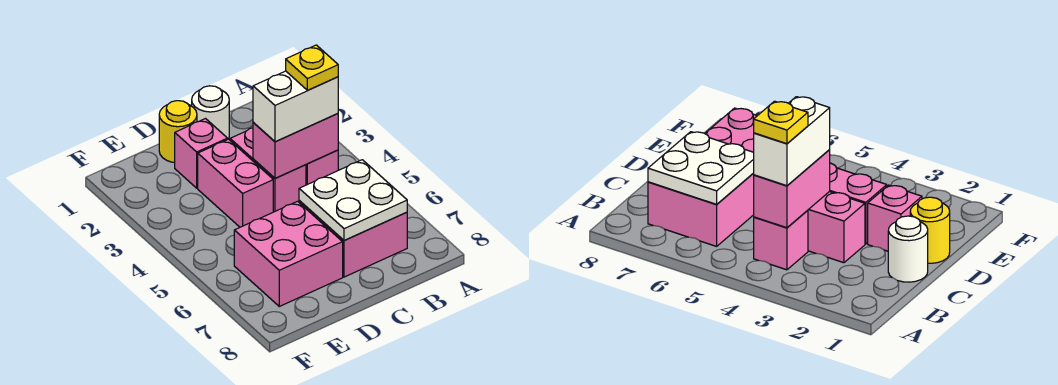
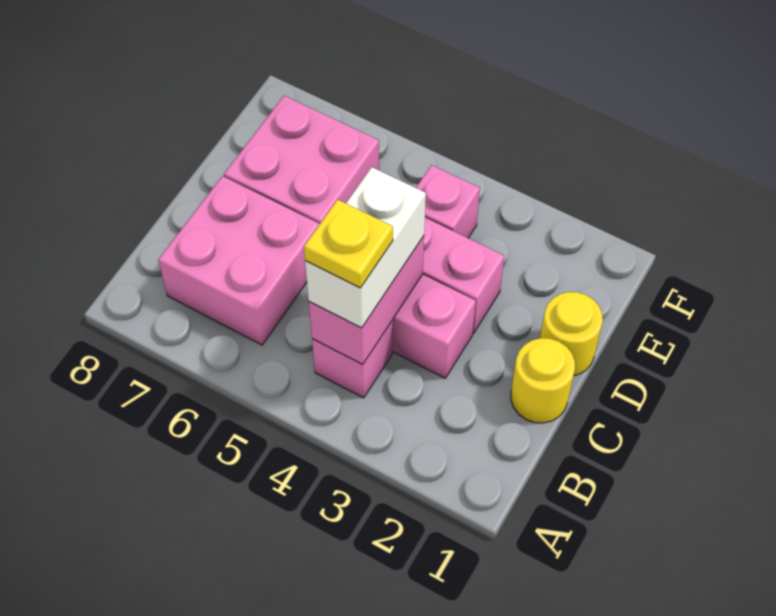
white plate B6:C7 level 2 -> none
white round brick C1 level 1 -> yellow round brick C1 level 1
pink brick D2 level 1 -> pink brick E4 level 1

